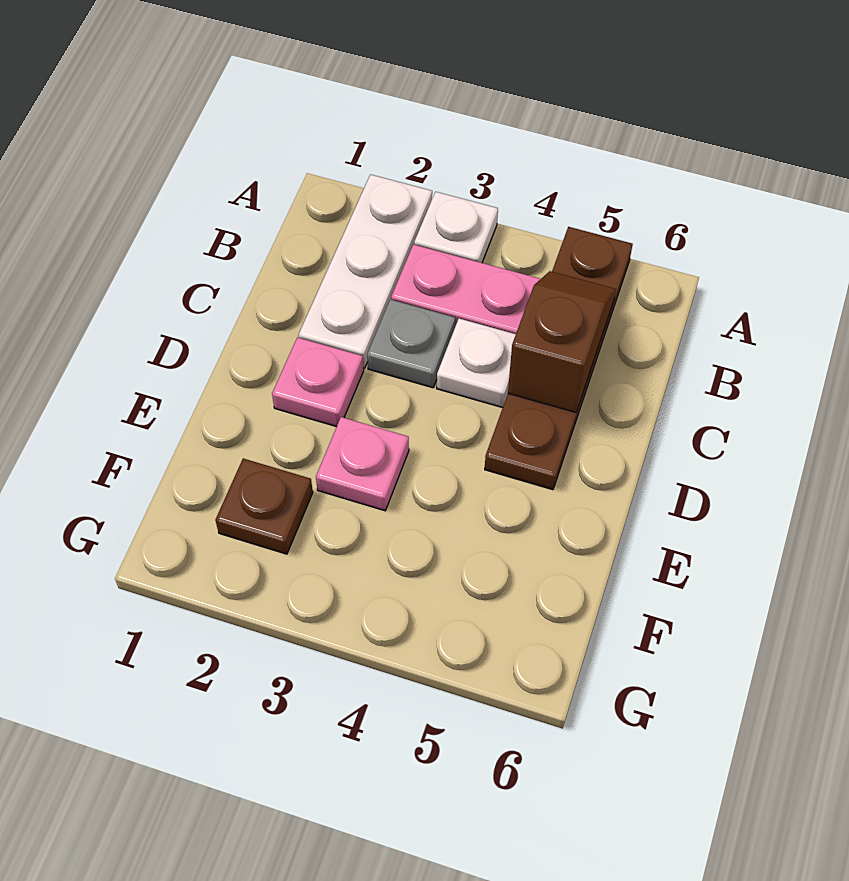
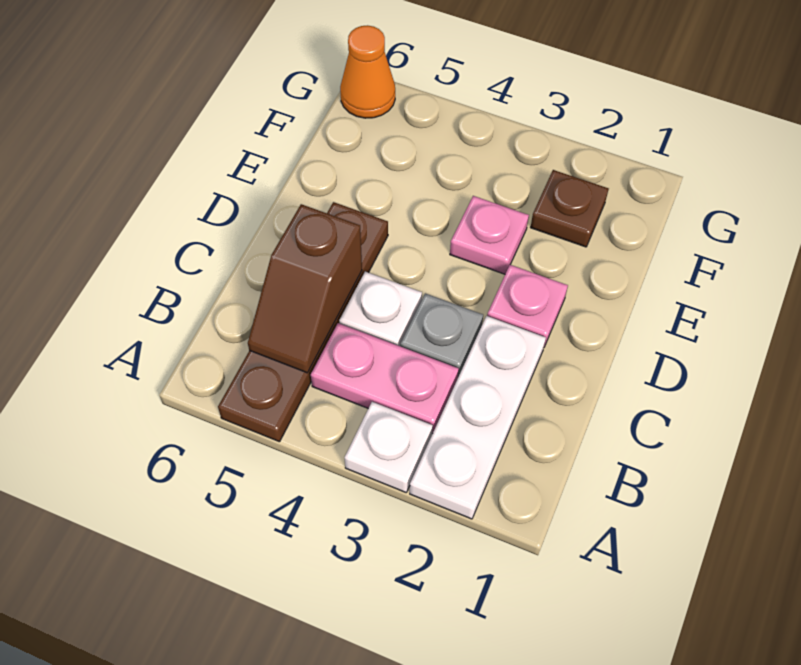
none -> orange cone G6 level 1

